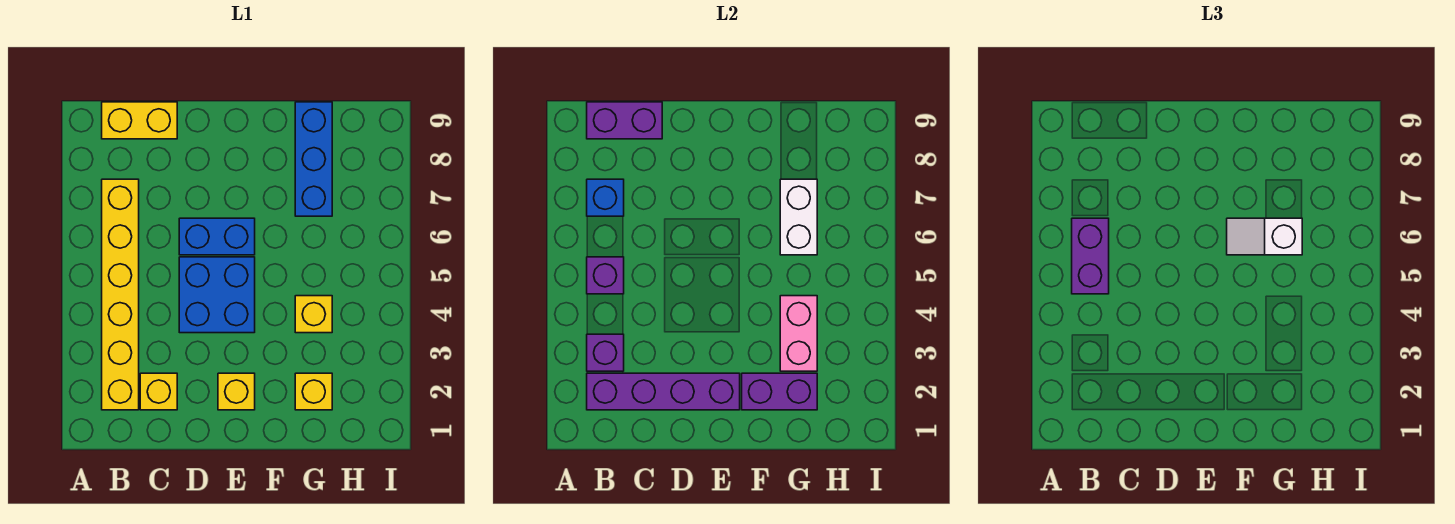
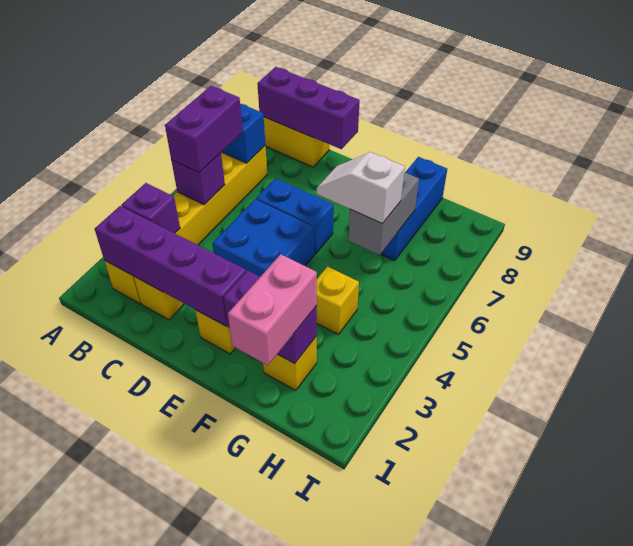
purple brick B9:C9 level 2 -> purple brick B9:D9 level 2
pink brick G3:G4 level 2 -> pink brick G1:G2 level 3
white brick G6:G7 level 2 -> grey brick G6:G7 level 2

